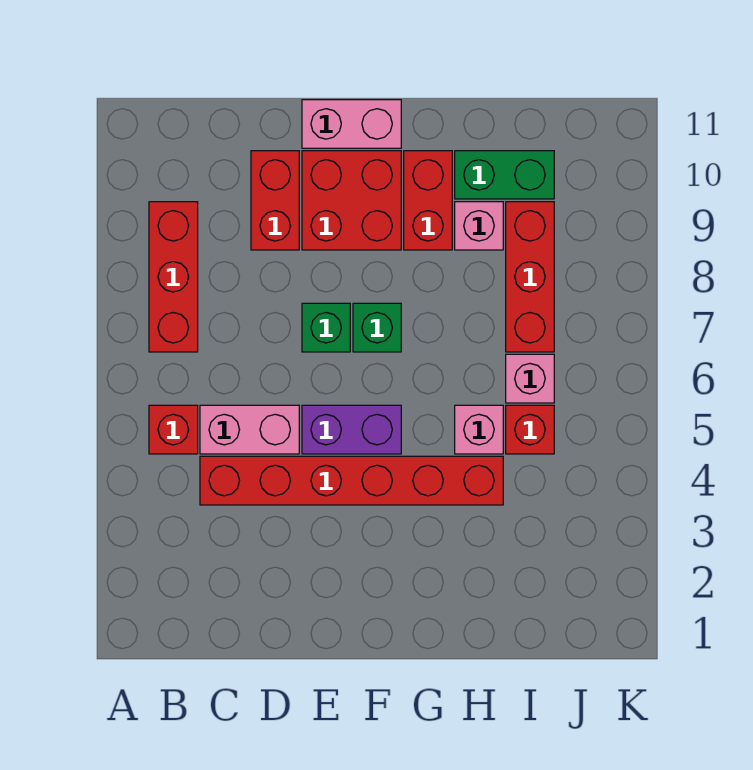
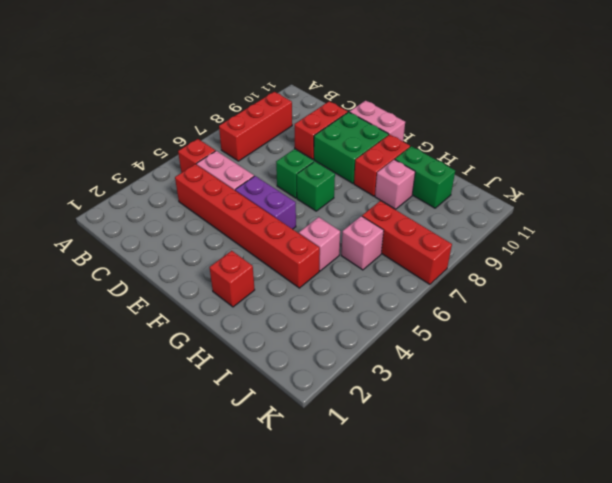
red brick E9:F10 level 1 -> green brick E9:F10 level 1
red brick I5 level 1 -> red brick G2 level 1
red brick I7:I9 level 1 -> red brick I7:K7 level 1

